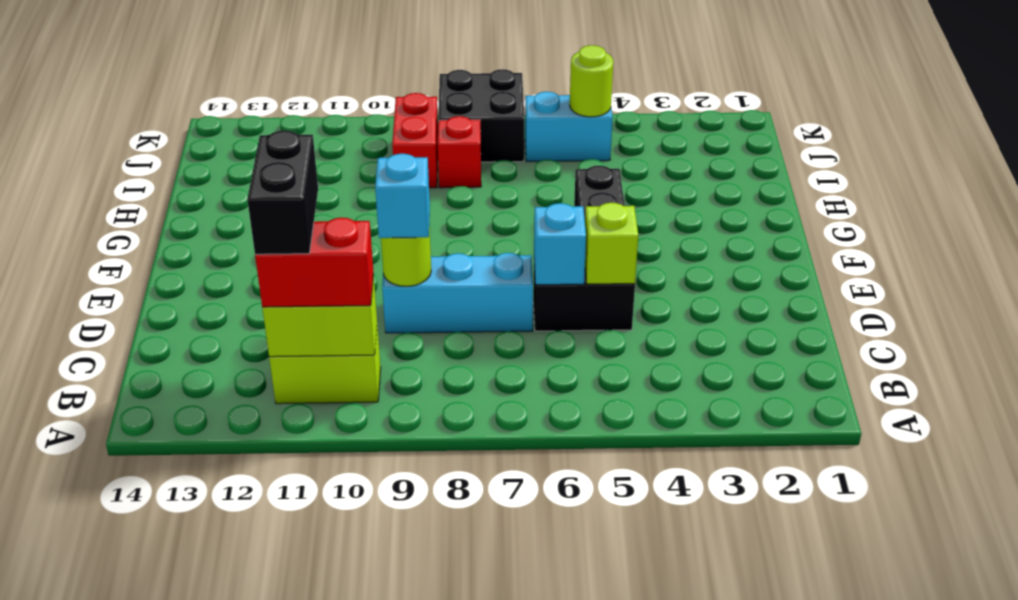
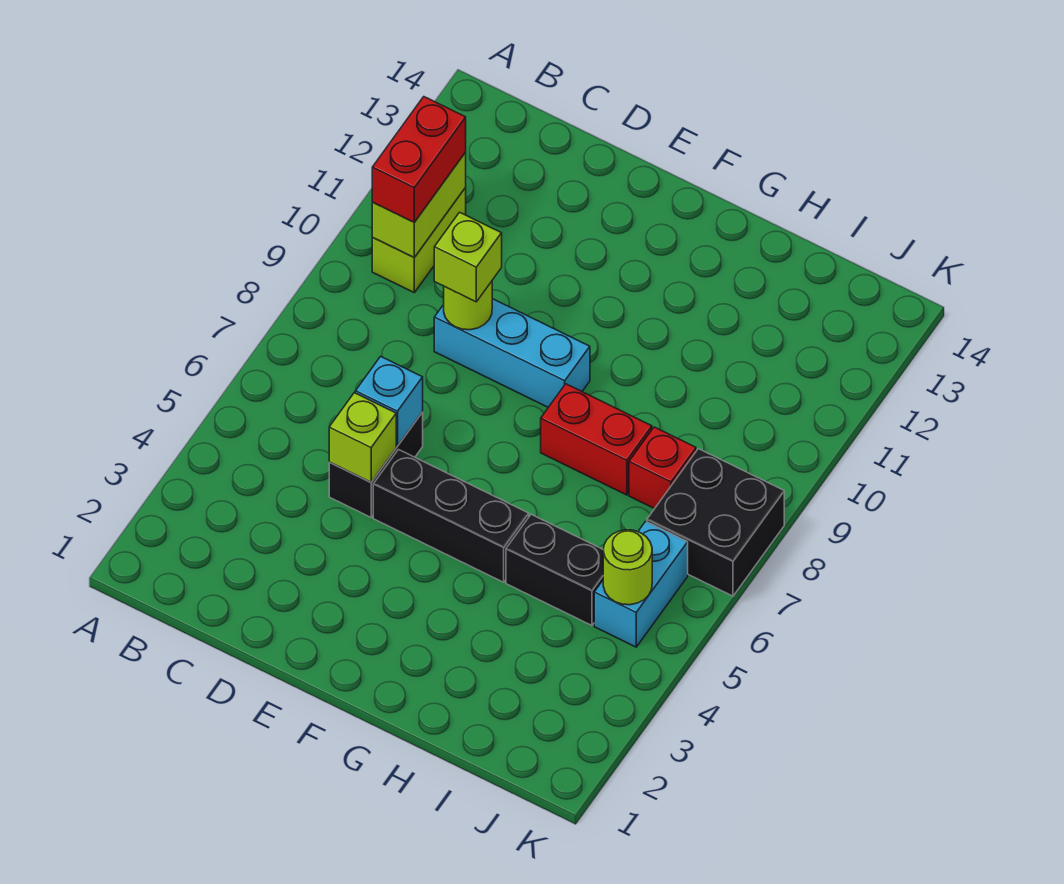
black brick B11:C11 level 4 -> black brick H5:I5 level 1
cyan brick D7:D9 level 1 -> cyan brick D9:F9 level 1
cyan brick D9 level 3 -> lime brick D9 level 3
red brick I9:J9 level 1 -> red brick G8:H8 level 1

